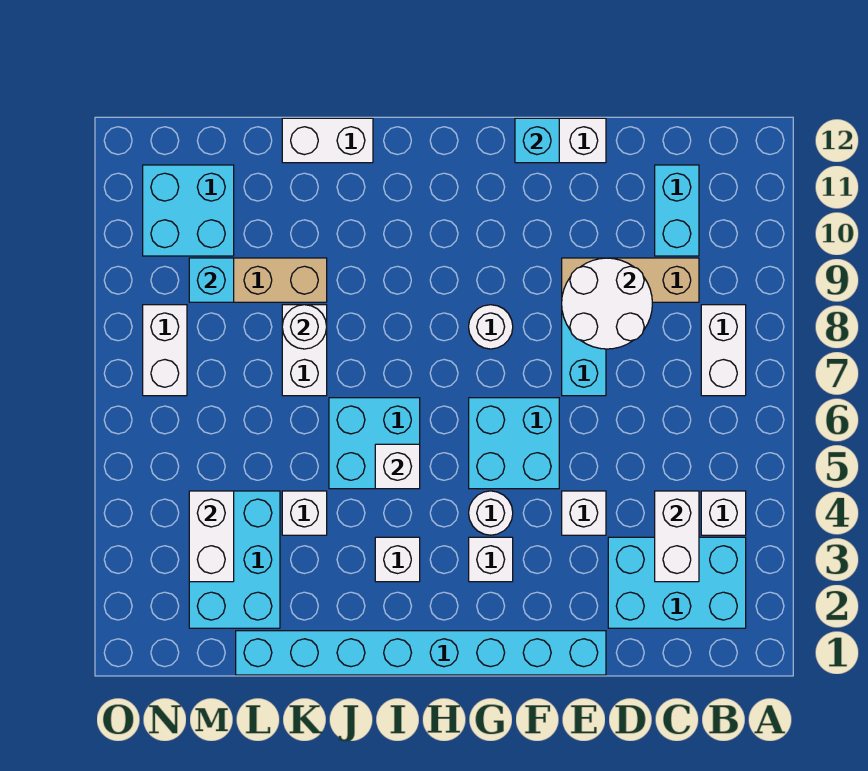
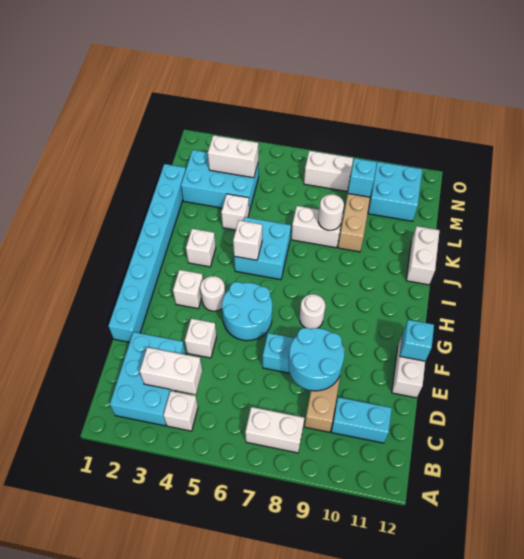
white round brick D8:E9 level 2 -> cyan round brick D8:E9 level 2
cyan brick F5:G6 level 1 -> cyan round brick F5:G6 level 1

